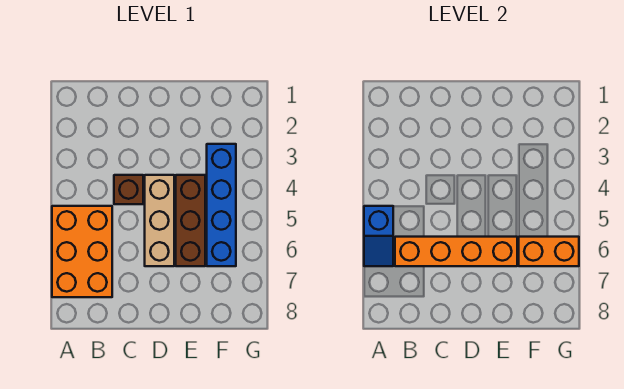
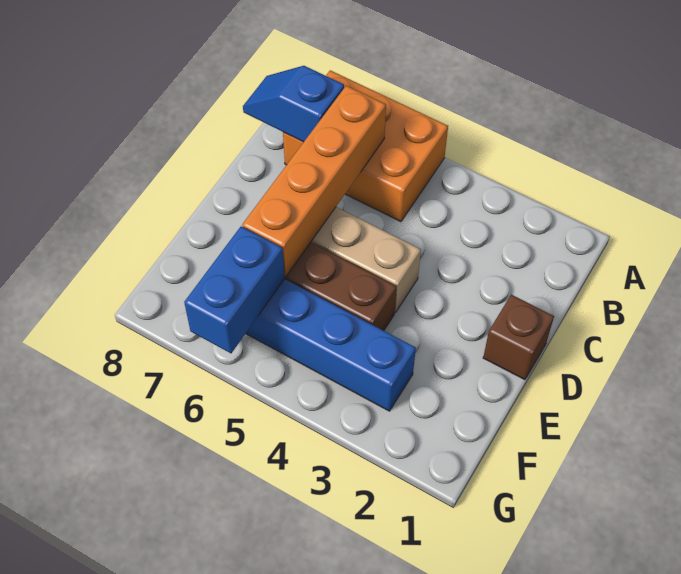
blue slope A5:A6 level 2 top 5 -> blue slope B7:B8 level 2 top 7
brown brick C4 level 1 -> brown brick D1 level 1
orange brick F6:G6 level 2 -> blue brick F6:G6 level 2

